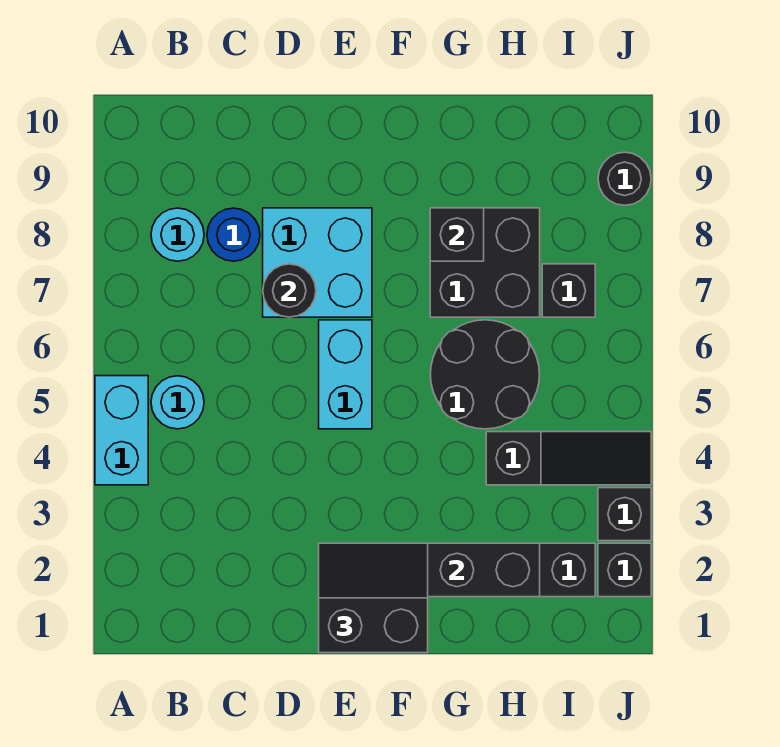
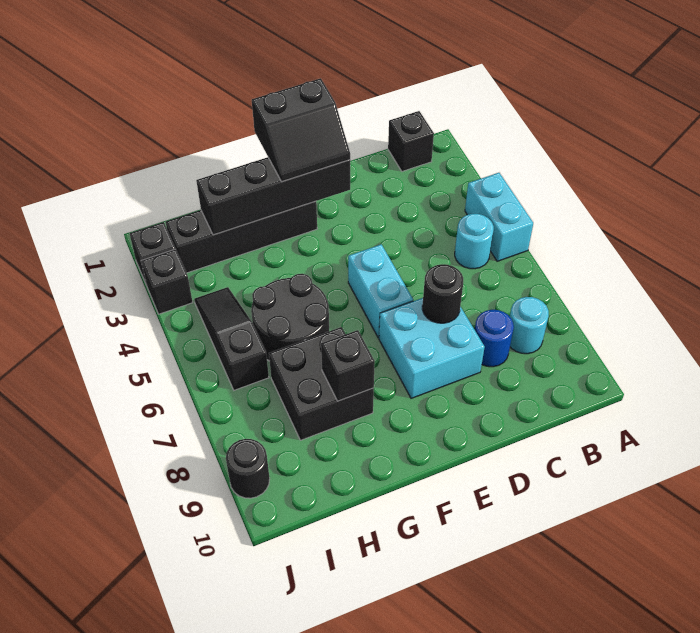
black slope H4:J4 level 1 top H -> black slope I4:I6 level 1 top 6
black brick I7 level 1 -> black brick B1 level 1

